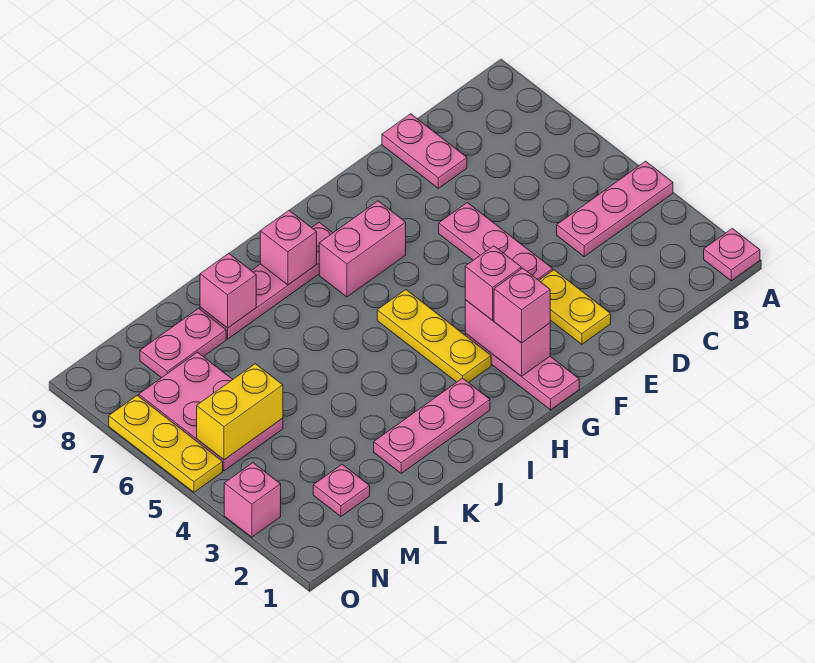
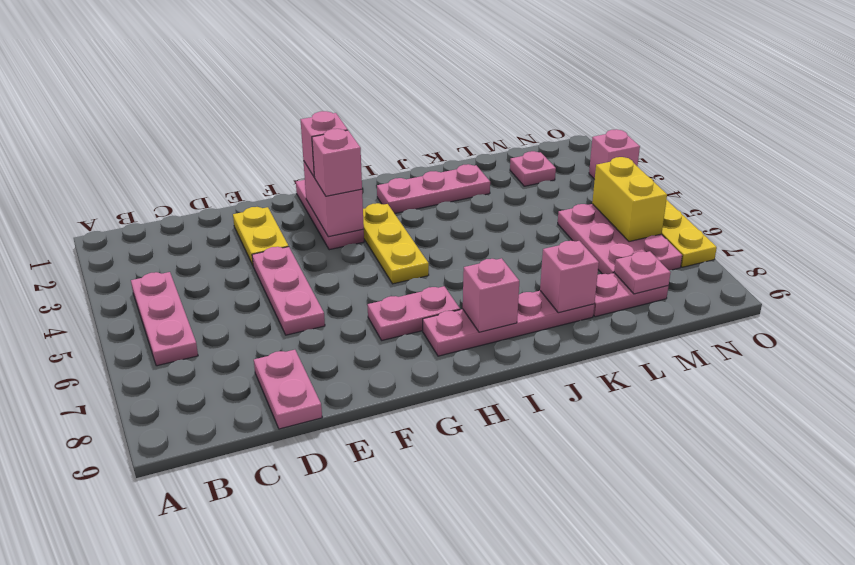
pink plate A1 level 1 -> pink plate M8 level 2
pink plate A4:C4 level 1 -> pink plate B4:B6 level 1
pink brick G7:H7 level 1 -> pink plate G7:H7 level 1
yellow brick M5:N5 level 2 -> yellow brick N5:N6 level 2

